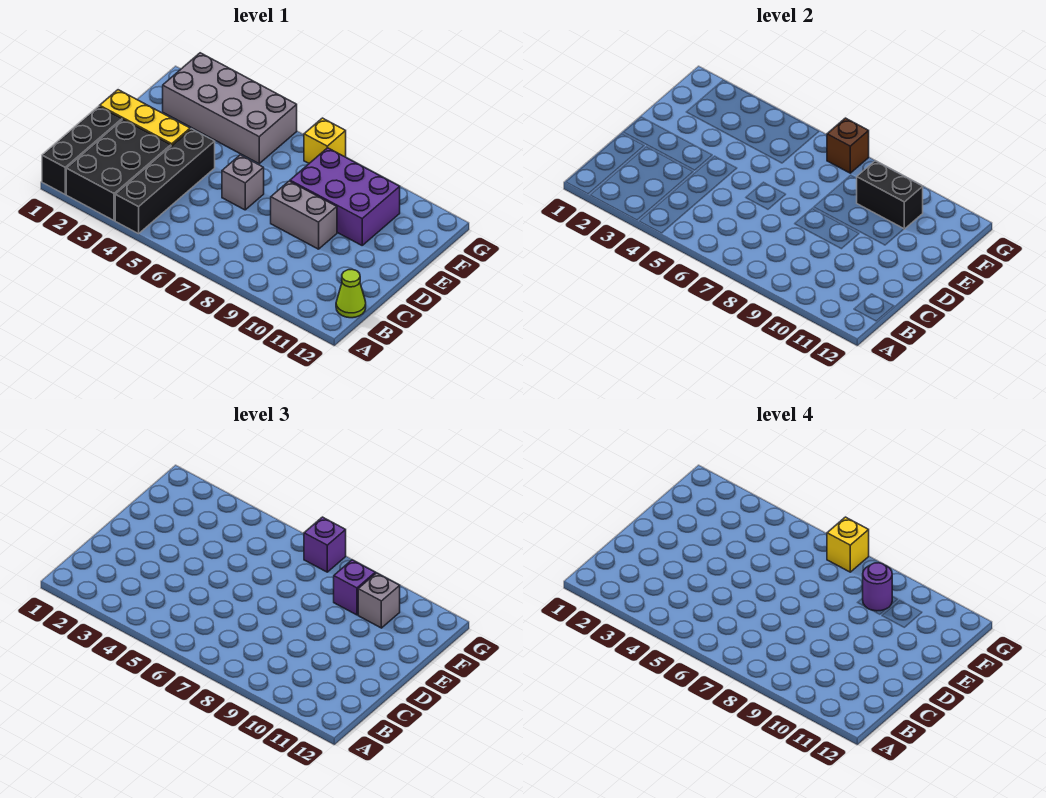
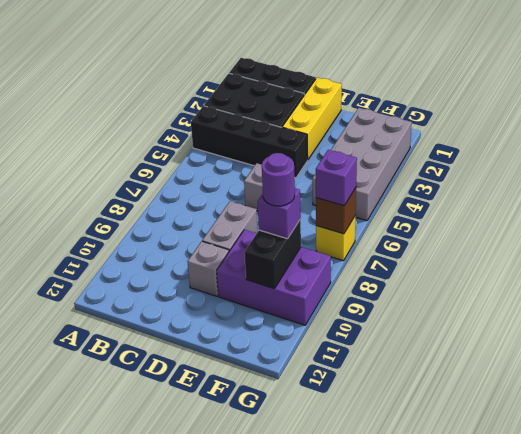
lime cone B12 level 1 -> none
purple brick E8:F10 level 1 -> purple brick E9:G10 level 1
grey brick F10 level 3 -> grey brick D10 level 1
yellow brick G7 level 4 -> none

